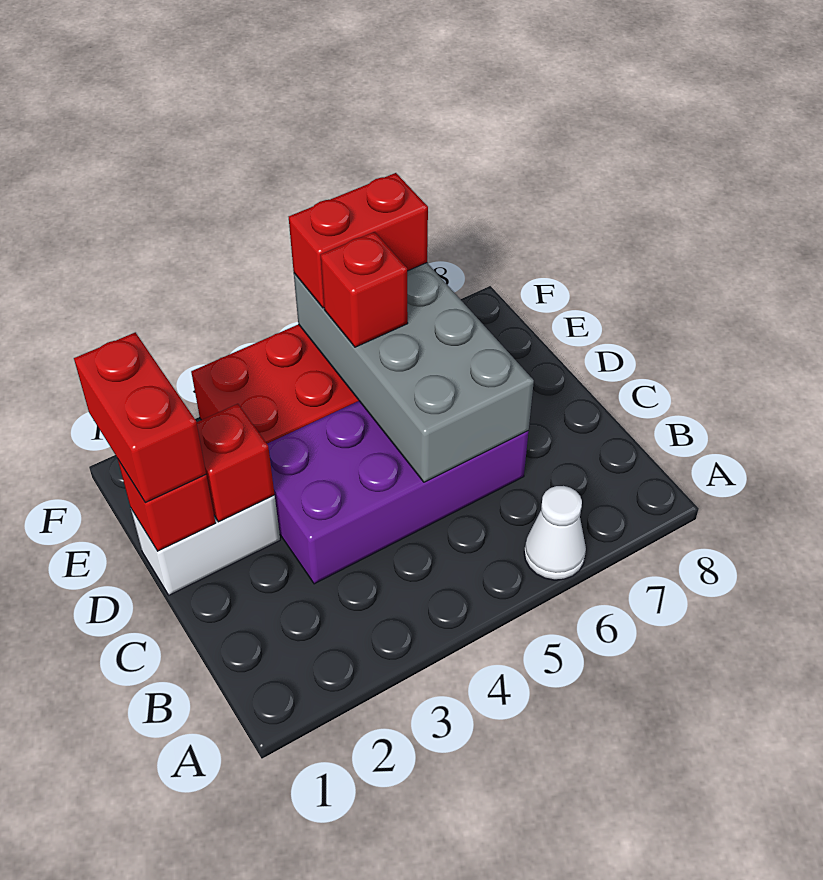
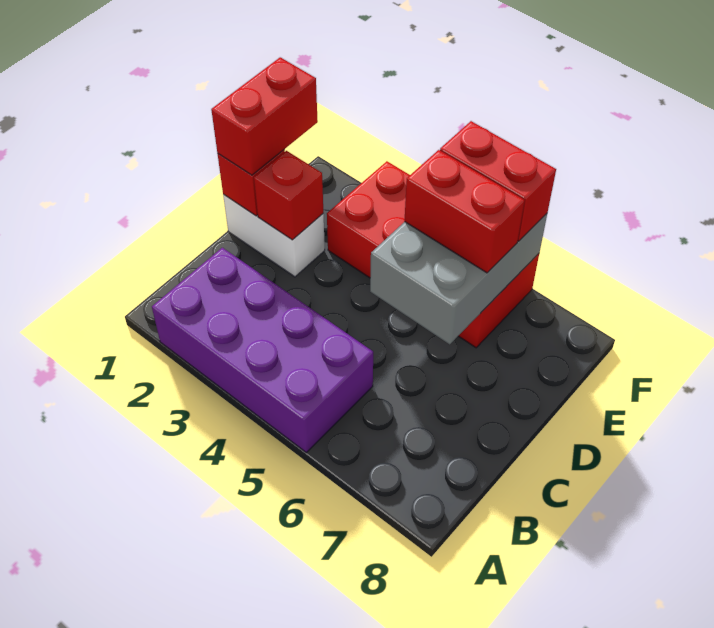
white cone A6 level 1 -> none
purple brick C3:D6 level 1 -> purple brick A2:B5 level 1
grey brick C5:F6 level 2 -> grey brick D5:F6 level 2
red brick E5 level 3 -> red brick E5:E6 level 3

